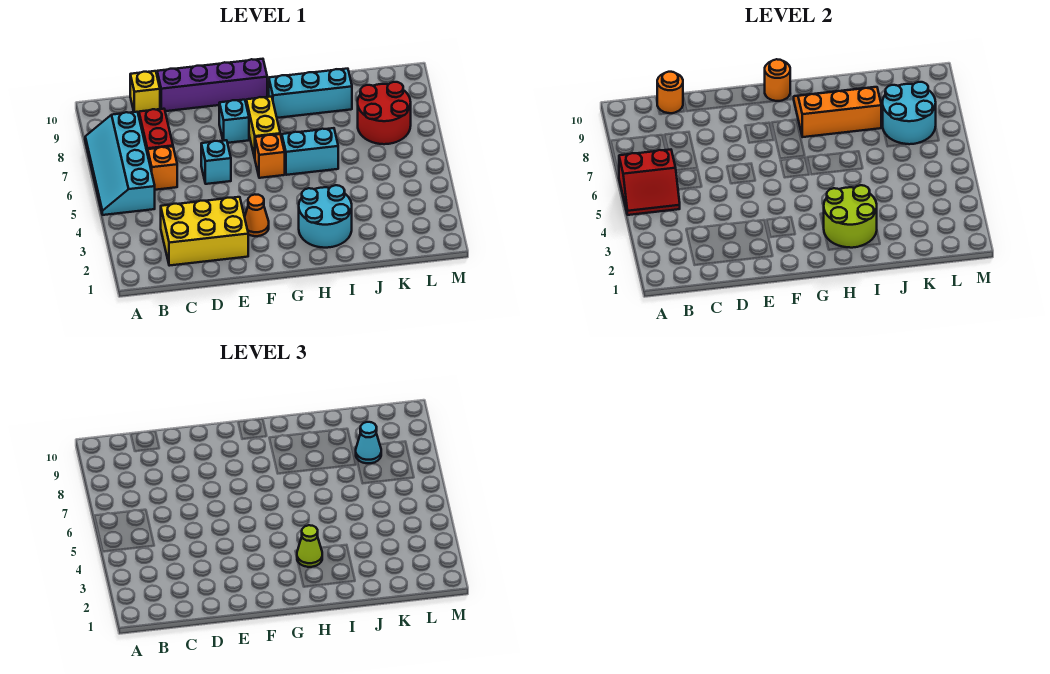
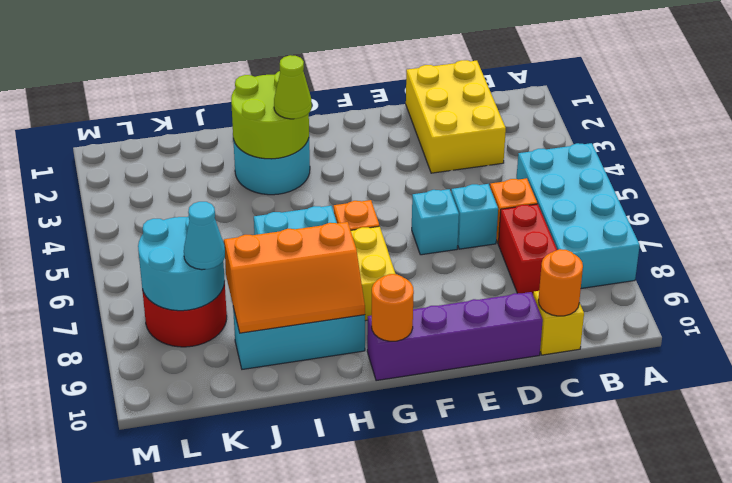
cyan slope A5:B8 level 1 top B -> cyan brick A5:B8 level 1
red slope A5:B6 level 2 top 6 -> none
yellow brick C2:E3 level 1 -> yellow brick C1:D3 level 1
orange cone F3 level 1 -> none
cyan brick F8 level 1 -> cyan brick D6 level 1

